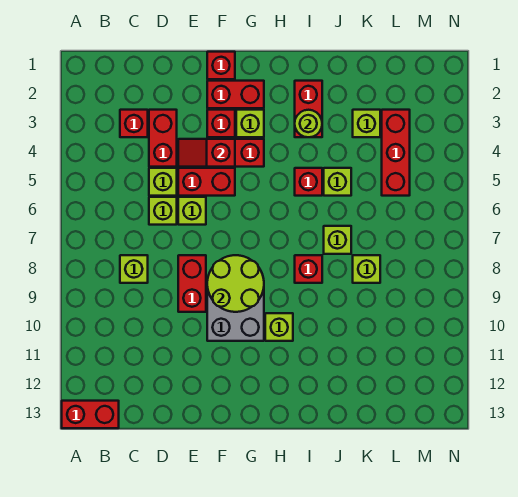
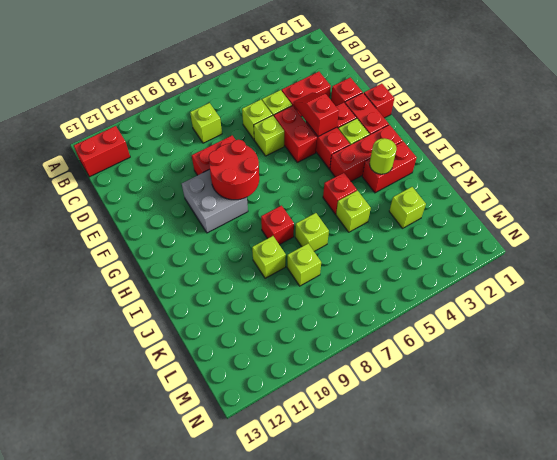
red brick A13:B13 level 1 -> red brick B12:B13 level 1
red brick C3 level 1 -> red brick E2 level 1
lime round brick F8:G9 level 2 -> red round brick F8:G9 level 2
lime brick H10 level 1 -> lime brick J9 level 1
red brick L3:L5 level 1 -> red brick H2:H4 level 1

